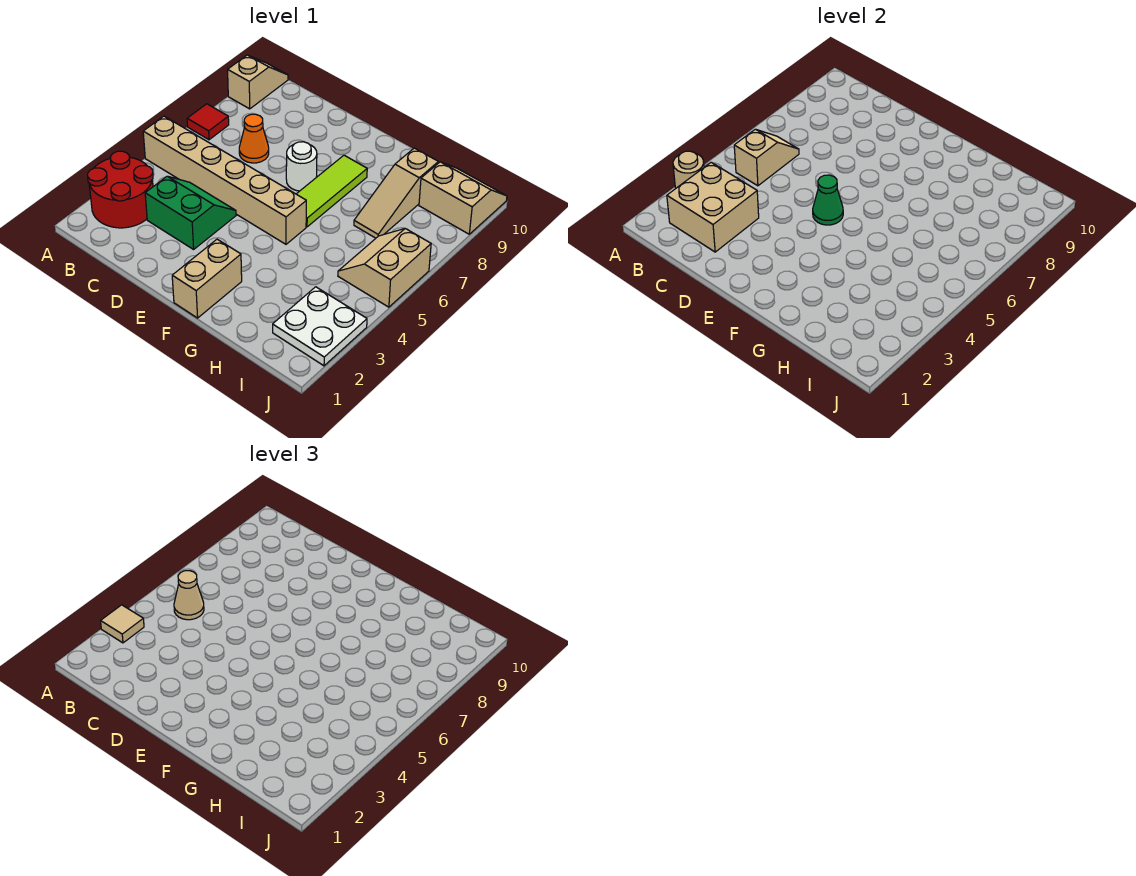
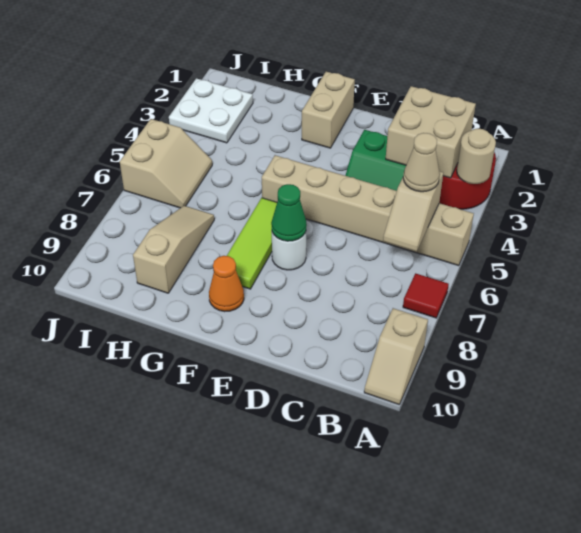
tan tile A3 level 3 -> none
orange cone C7 level 1 -> orange cone F9 level 1
green cone E5 level 2 -> green cone E7 level 2
tan slope I9:J10 level 1 top 9 -> none

